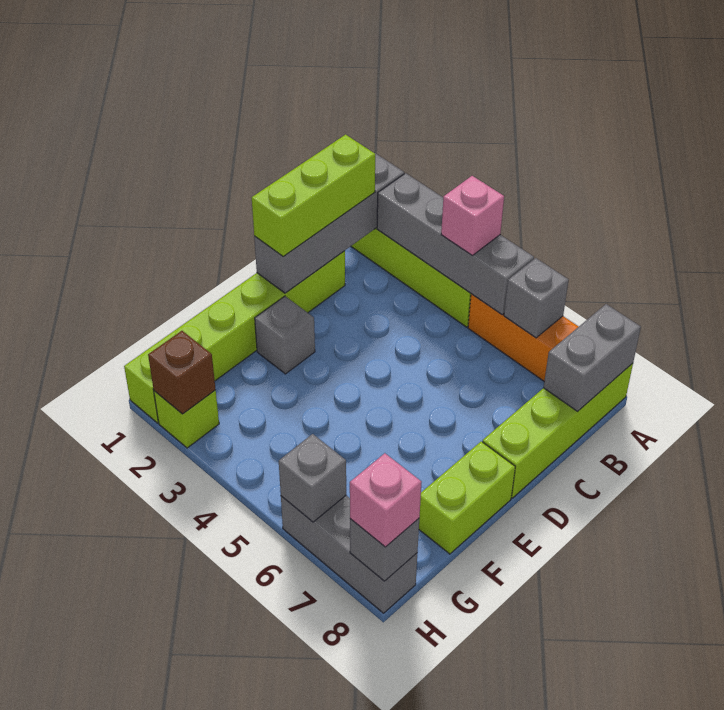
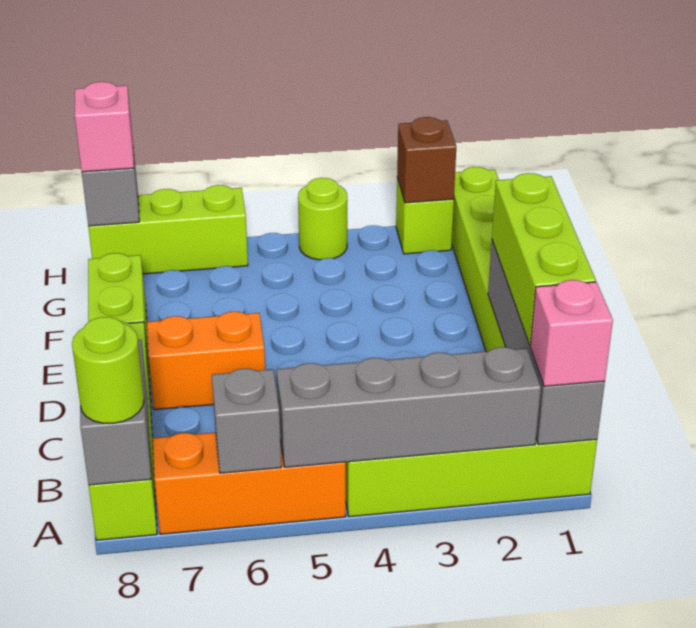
pink brick A4 level 3 -> pink brick A1 level 3
none -> lime round brick A8 level 3
none -> orange brick D6:D7 level 1
grey brick E2 level 1 -> none
none -> lime round brick H4 level 1
grey brick H6:H8 level 1 -> lime brick H6:H8 level 1
grey brick H6 level 2 -> none

